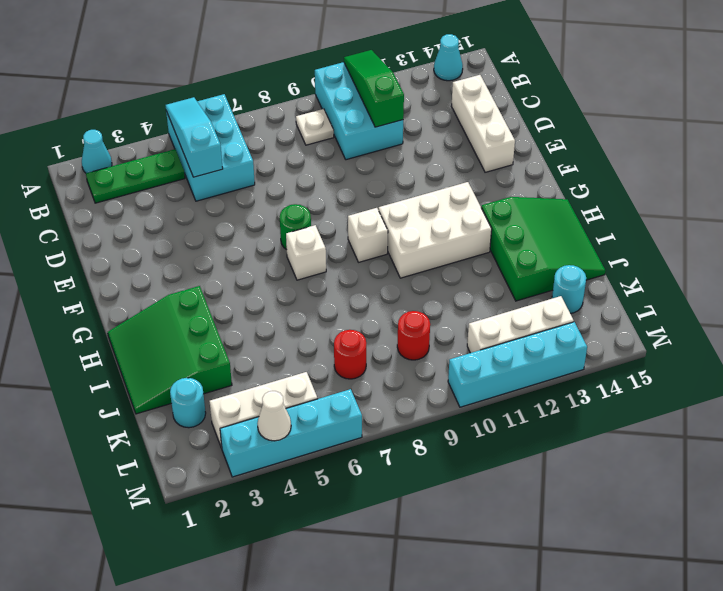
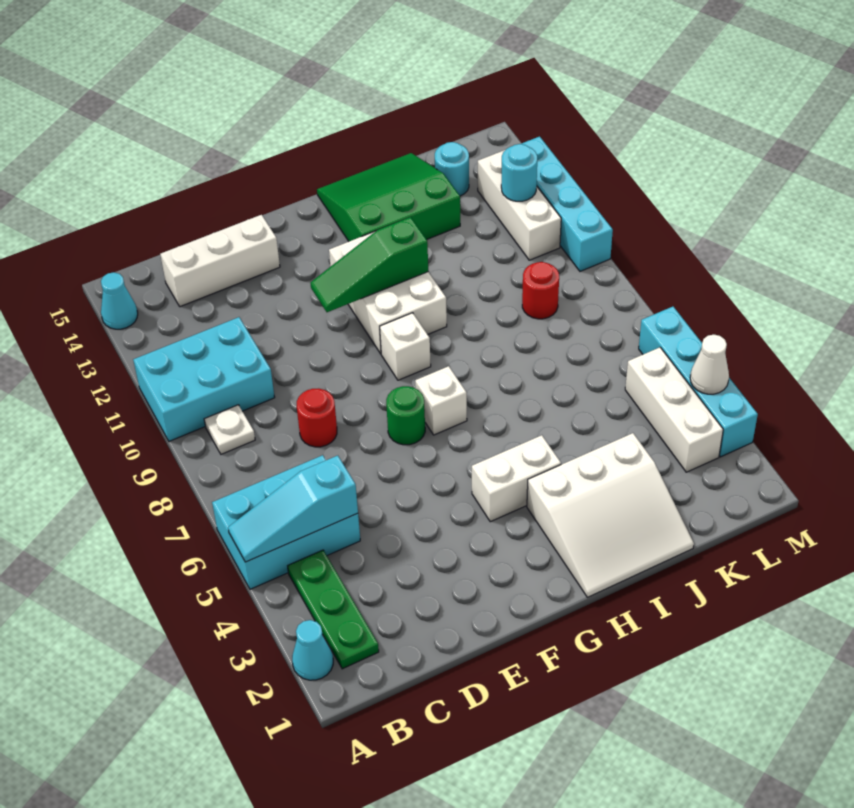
green slope A11:C11 level 2 top C -> green slope F11:H11 level 2 top H
none -> white brick G4:H4 level 1
green slope H1:J3 level 1 top 3 -> white slope H1:J3 level 1 top 3
cyan round brick K2 level 1 -> cyan round brick L12 level 2
red round brick K7 level 1 -> red round brick D8 level 1

